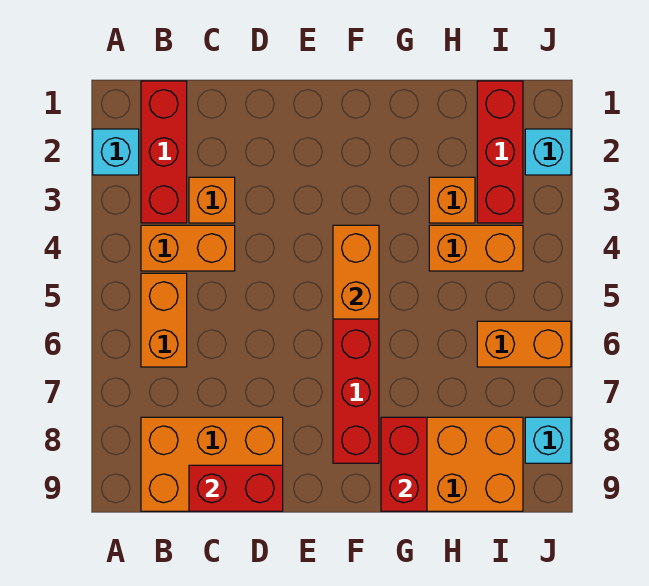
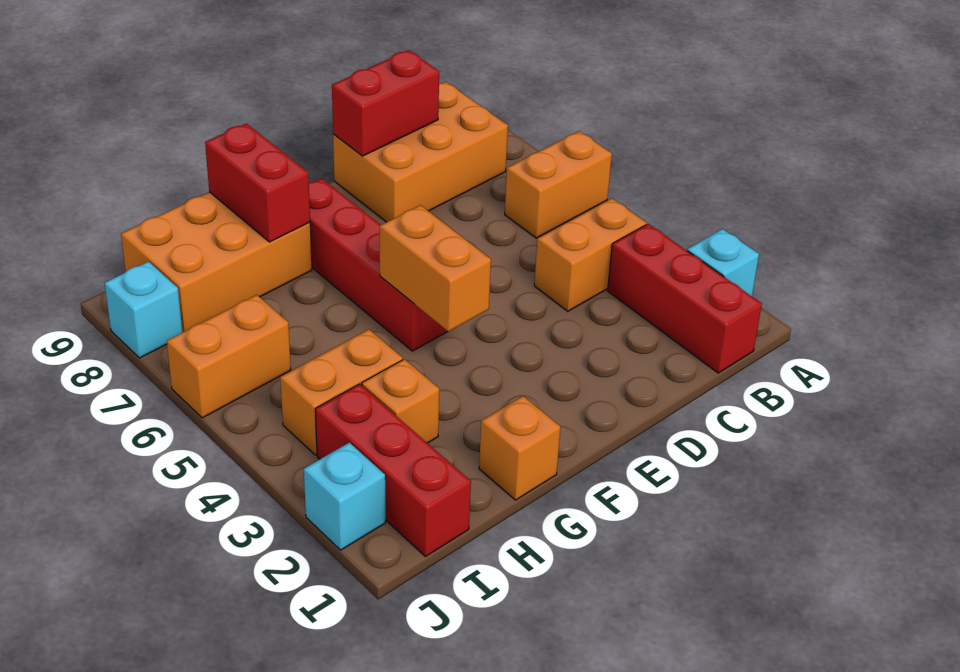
orange brick B5:B6 level 1 -> orange brick A6:B6 level 1
orange brick C3 level 1 -> orange brick G1 level 1

